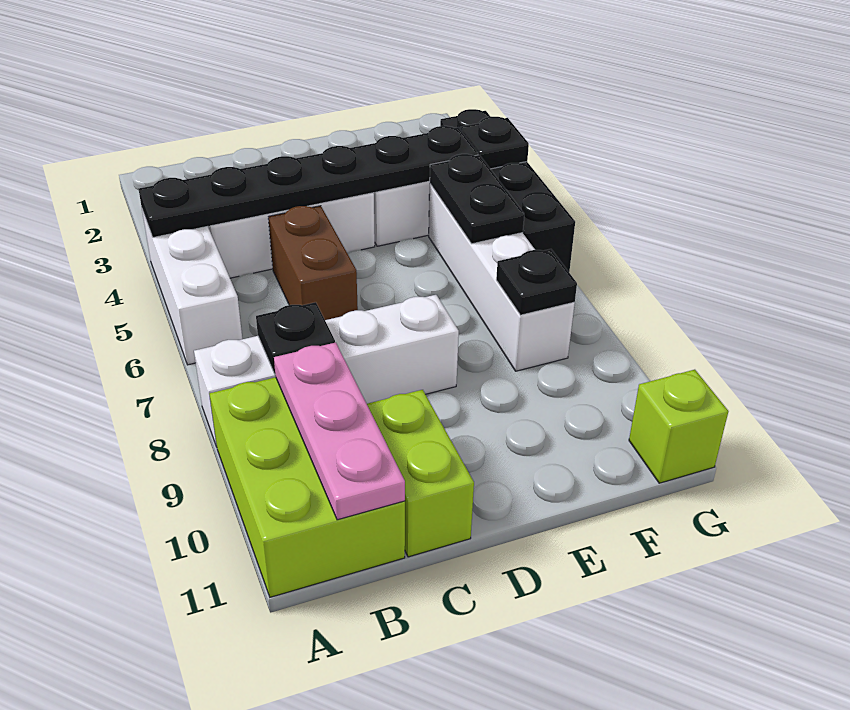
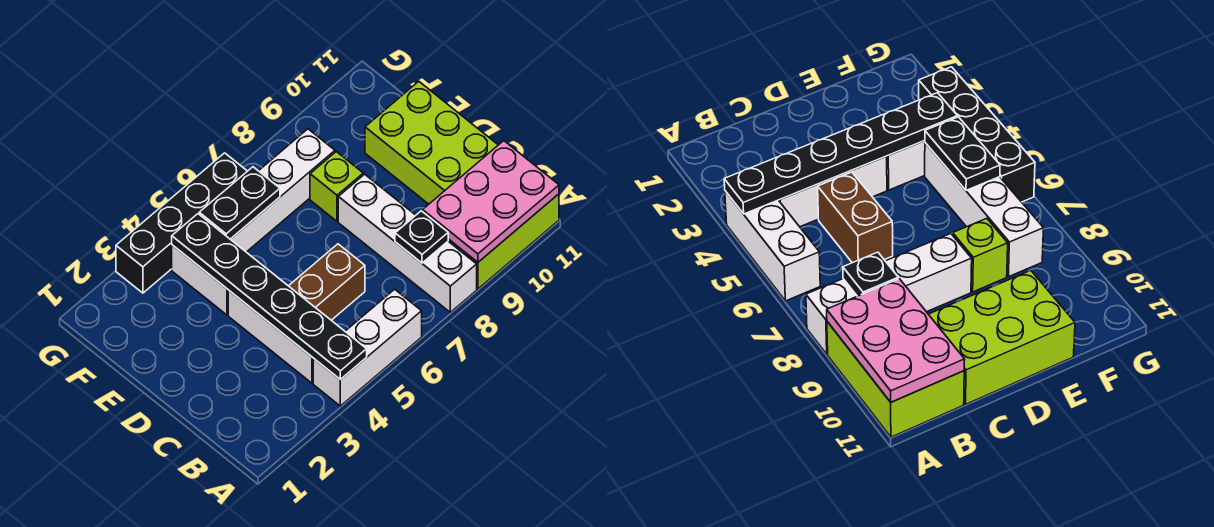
pink plate B9:B11 level 2 -> pink plate A9:B11 level 2
lime brick C10:C11 level 1 -> lime brick C10:E11 level 1
black plate F8 level 2 -> none
black plate G4 level 2 -> none
lime brick G11 level 1 -> lime brick E8 level 1

